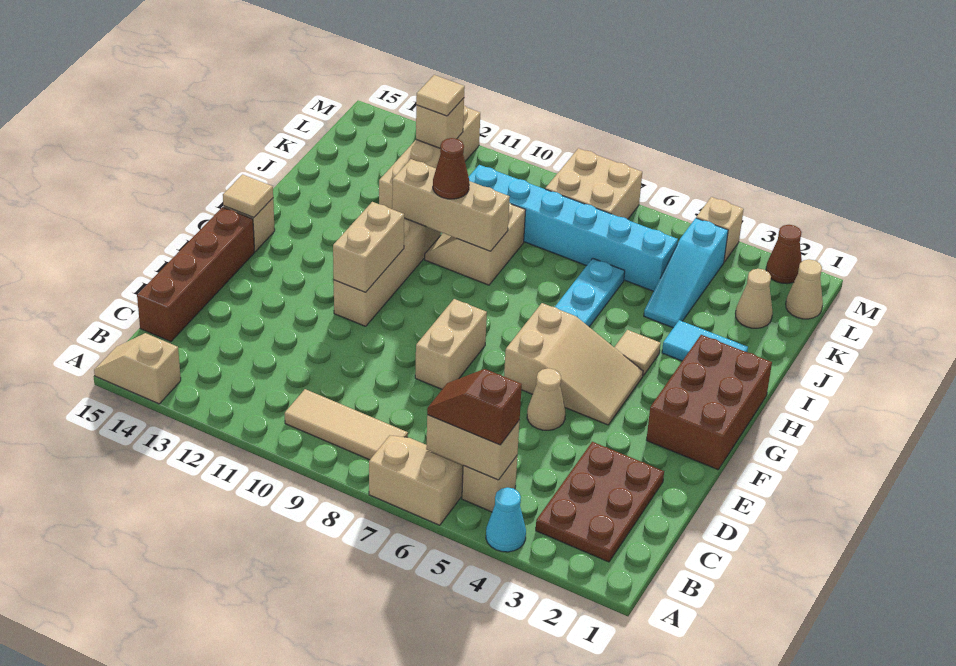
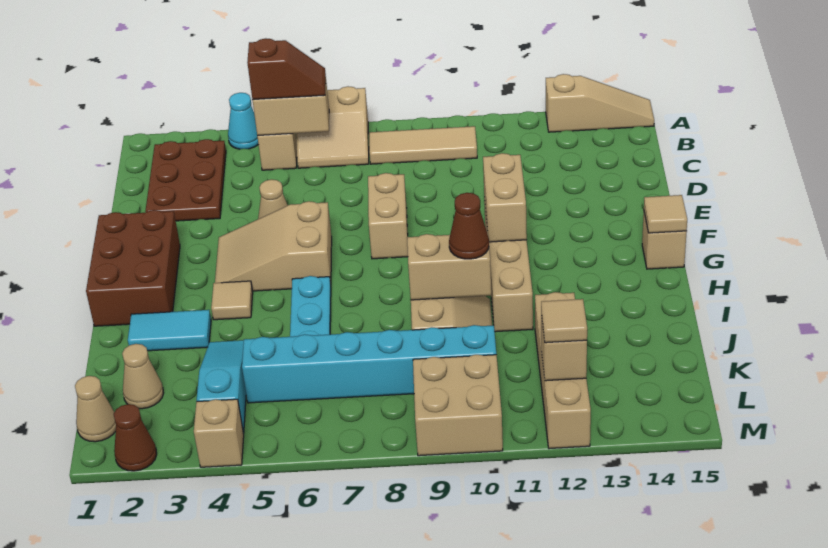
tan slope A14:A15 level 1 top 14 -> tan slope A13:A15 level 1 top 13
brown brick C15:F15 level 1 -> none
tan brick I9:I11 level 2 -> tan brick I9:I10 level 2
tan brick L7:M8 level 1 -> tan brick L9:M10 level 1

